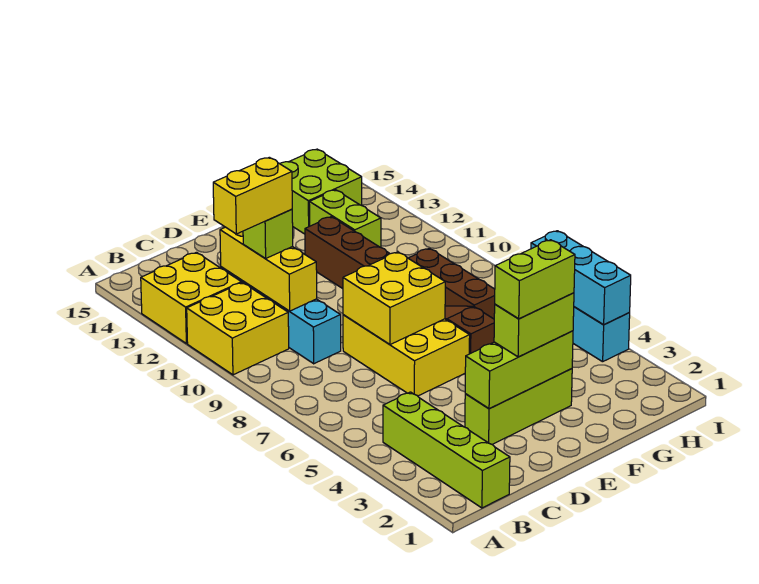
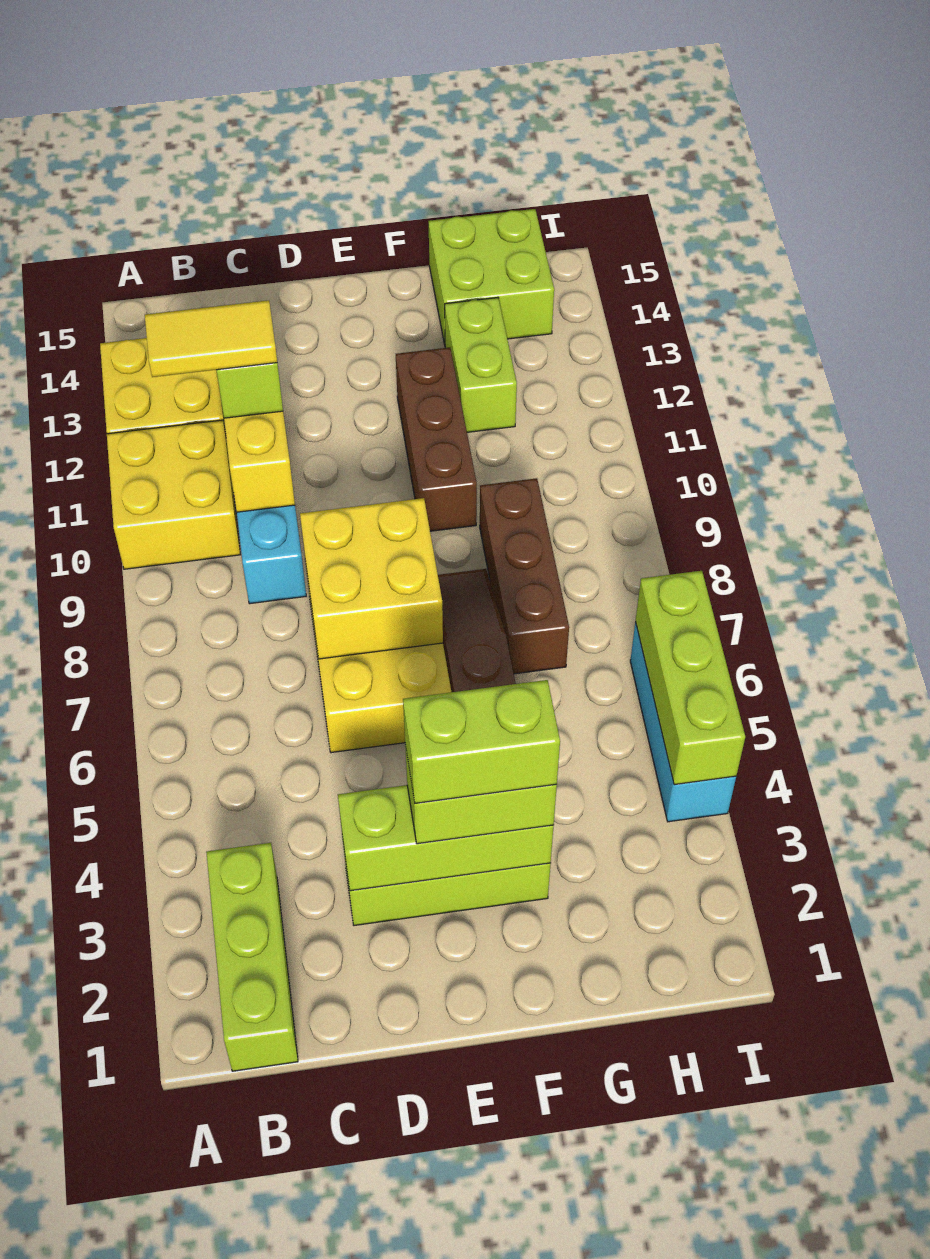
lime brick B1:B4 level 1 -> lime brick B1:B3 level 1
yellow brick B11:C11 level 4 -> yellow tile B11:C11 level 4
cyan brick I4:I6 level 2 -> lime brick I4:I6 level 2

